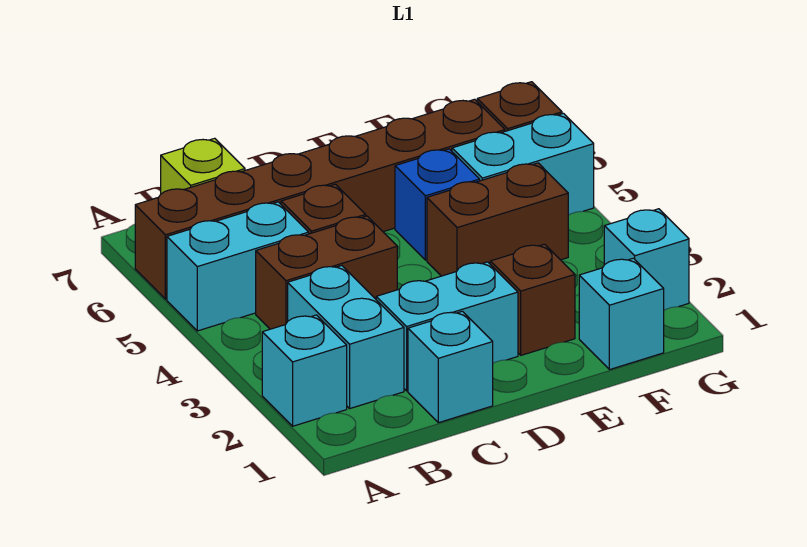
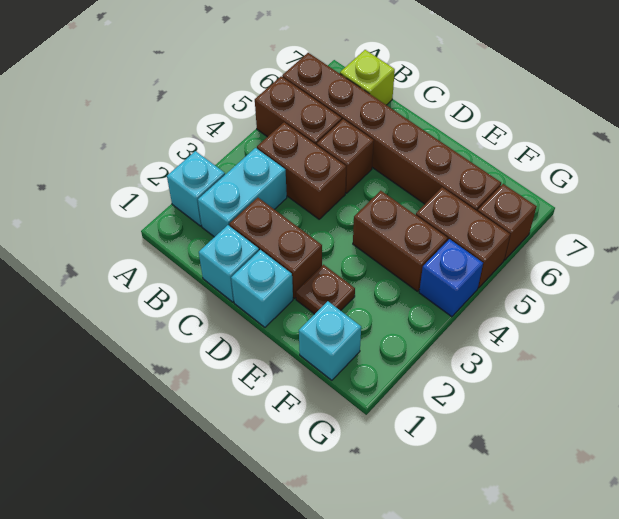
cyan brick A5:B5 level 1 -> brown brick A5:B5 level 1
cyan brick C2:D2 level 1 -> brown brick C2:D2 level 1
brown brick E2 level 1 -> brown plate E2 level 1
blue brick E5 level 1 -> blue brick G4 level 1
cyan brick F5:G5 level 1 -> brown brick F5:G5 level 1
cyan brick G2 level 1 -> cyan brick D1 level 1

